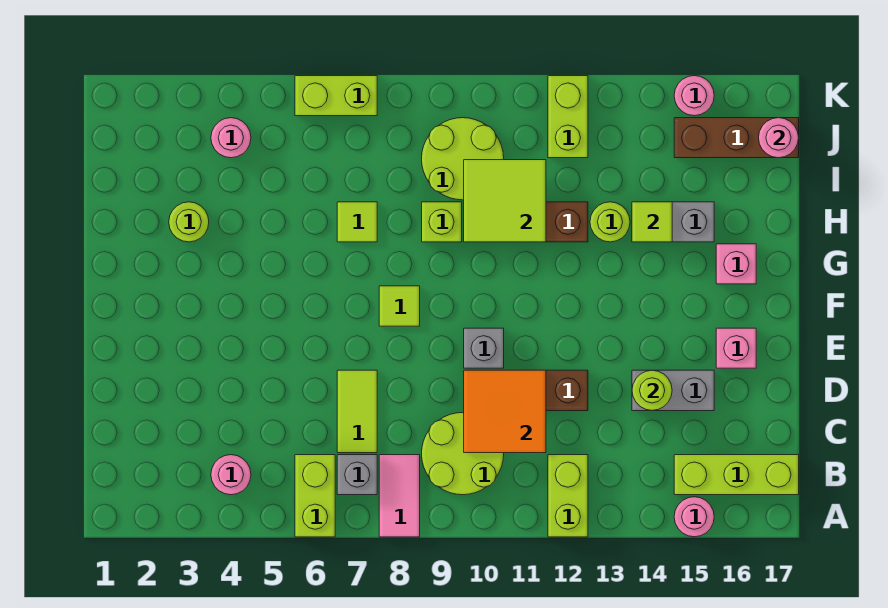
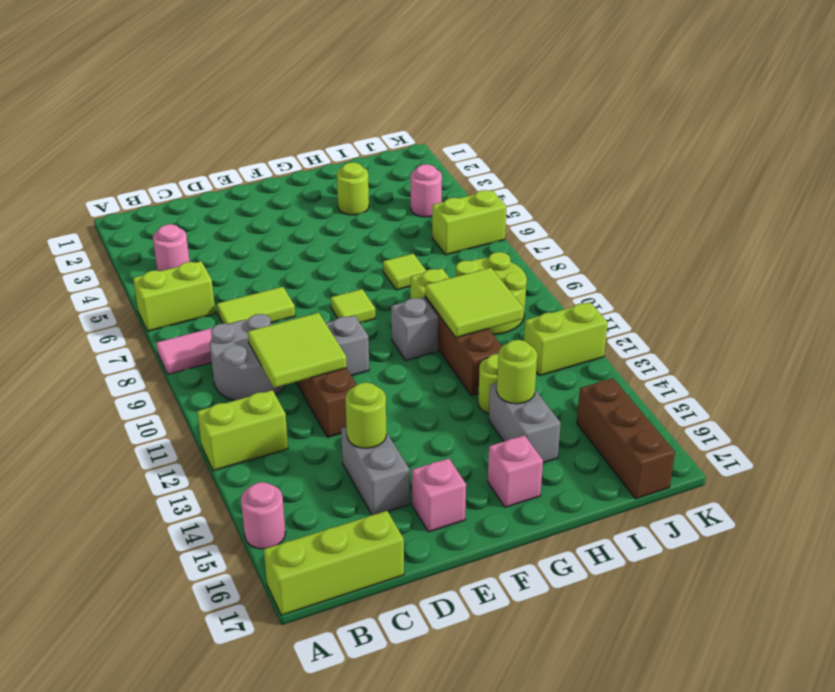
grey brick B7 level 1 -> grey brick G10 level 1
lime round brick B9:C10 level 1 -> grey round brick B9:C10 level 1
lime brick B15:B17 level 1 -> lime brick A17:C17 level 1
orange tile C10:D11 level 2 -> lime tile C10:D11 level 2
lime tile H14 level 2 -> lime round brick H14 level 2
pink round brick J17 level 2 -> none
lime brick K6:K7 level 1 -> lime brick J6:K6 level 1
pink round brick K15 level 1 -> none

